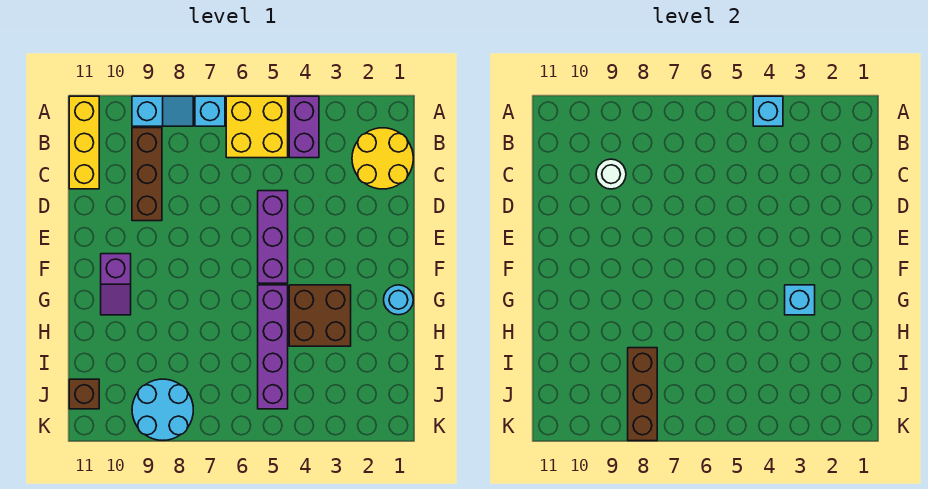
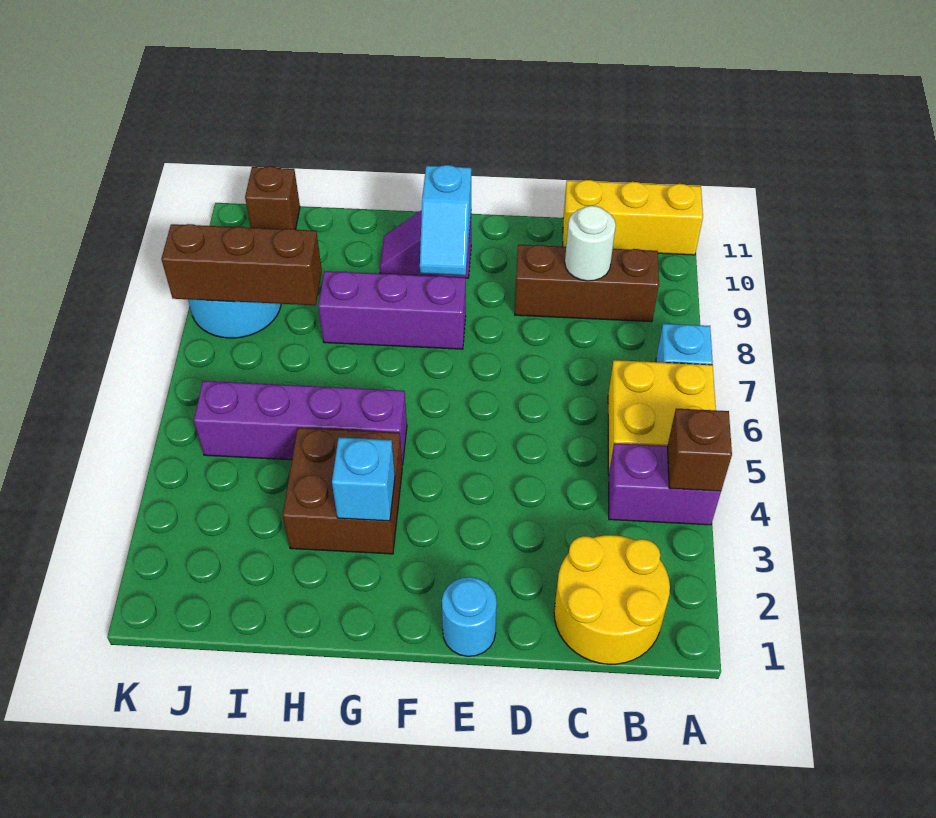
cyan brick A4 level 2 -> brown brick A4 level 2
cyan slope A8:A9 level 1 top 9 -> cyan slope F9:F10 level 2 top 10
purple brick D5:F5 level 1 -> purple brick F8:H8 level 1
cyan round brick G1 level 1 -> cyan round brick E1 level 1

